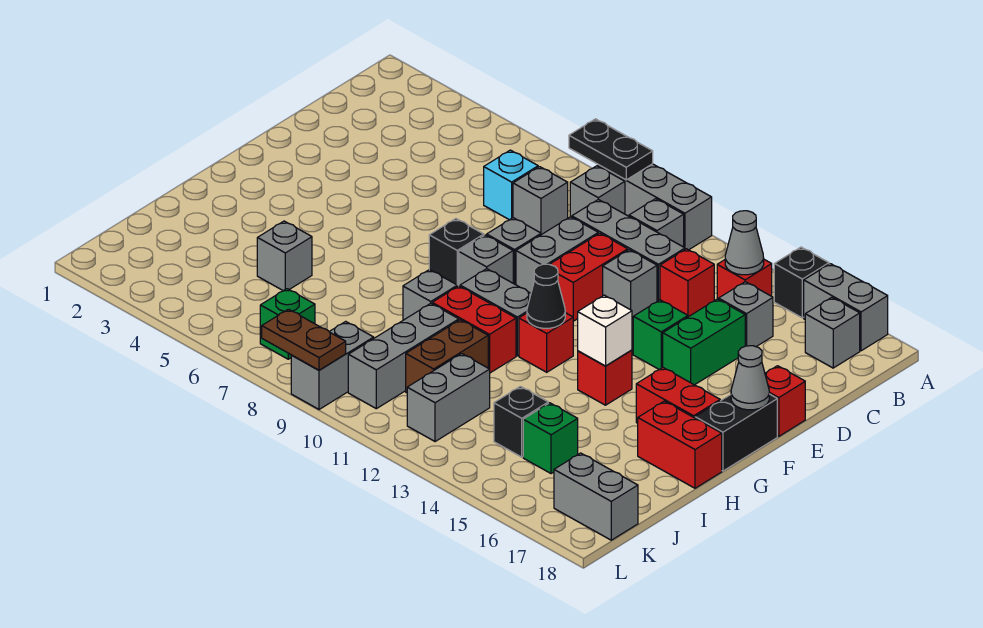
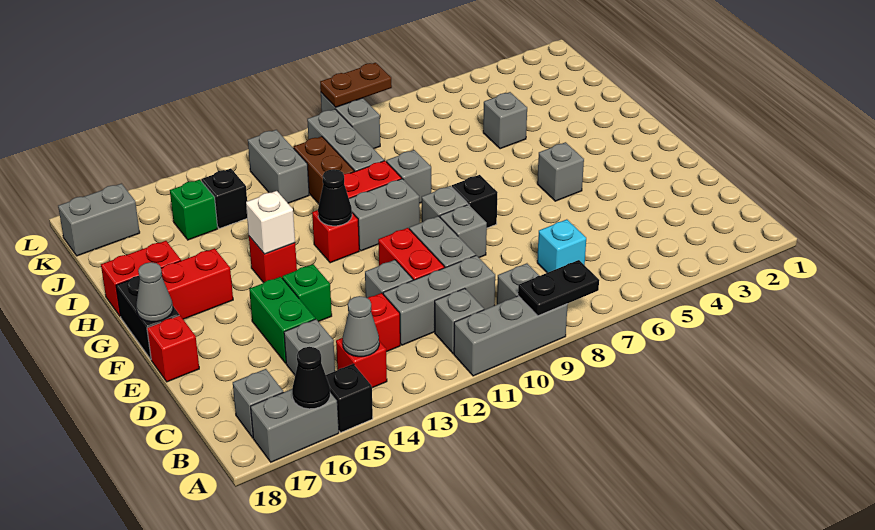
none -> black cone A16 level 2
grey brick C8 level 1 -> grey brick F5 level 1
green brick K7 level 1 -> none

